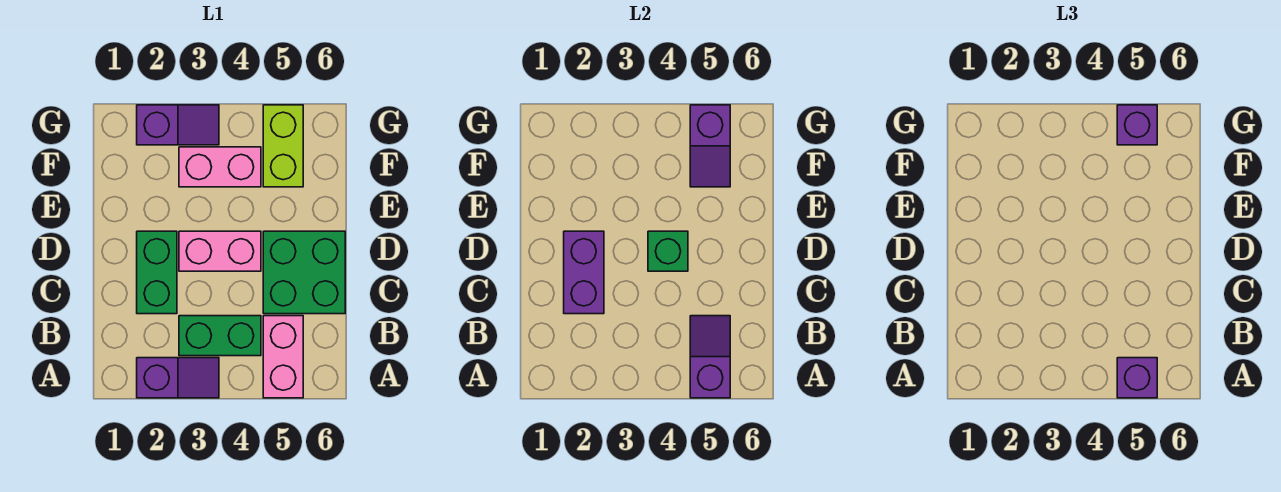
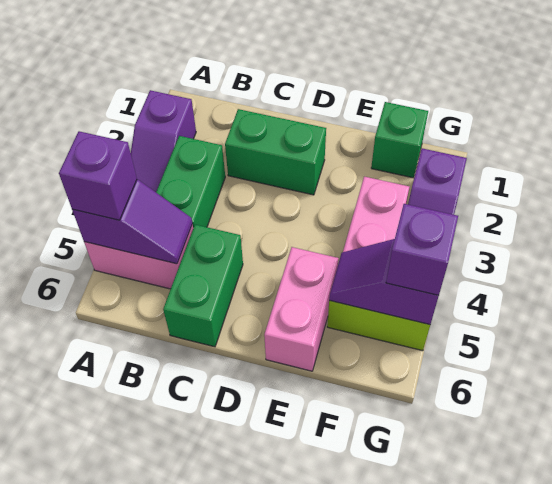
purple brick C2:D2 level 2 -> none
green brick C5:D6 level 1 -> green brick C5:C6 level 1
pink brick D3:D4 level 1 -> pink brick E5:E6 level 1
green brick D4 level 2 -> green brick F1 level 1

